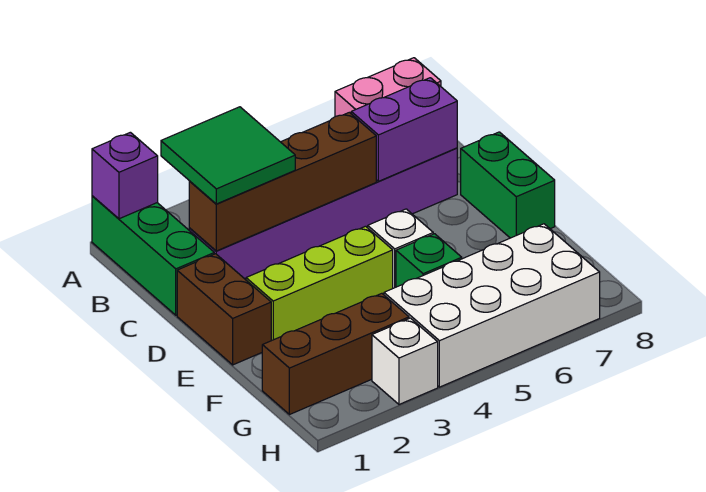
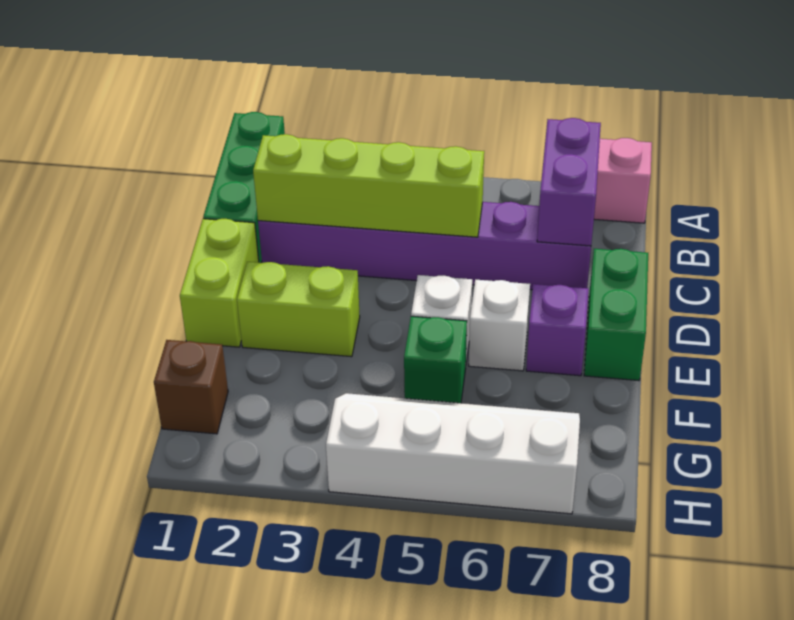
purple brick A1 level 2 -> purple brick E7 level 1
green tile B2:C3 level 3 -> none
brown brick C2:C5 level 2 -> lime brick C2:C5 level 2
purple brick C6:C7 level 2 -> purple brick B7:C7 level 2
brown brick D1:E1 level 1 -> lime brick D1:E1 level 1
lime brick E2:E4 level 1 -> lime brick E2:E3 level 1
brown brick G1:G3 level 1 -> brown brick G1 level 1
white brick G4:H7 level 1 -> white slope G4:H7 level 1 top H
white brick H3 level 1 -> white brick E6 level 1

